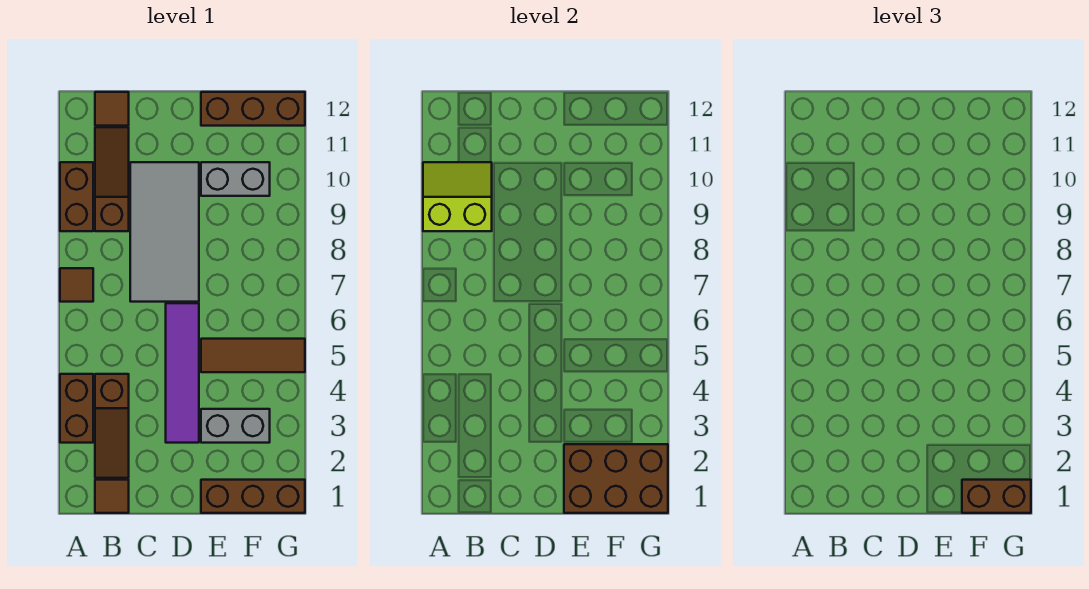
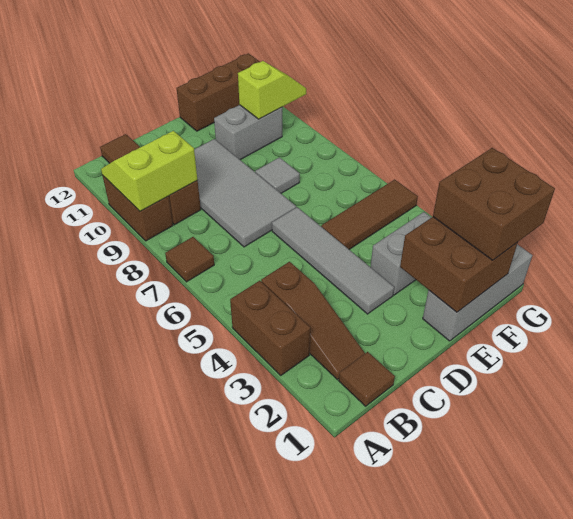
purple tile D3:D6 level 1 -> grey tile D3:D6 level 1
brown brick E1:G1 level 1 -> grey brick E1:G1 level 1
brown brick E1:G2 level 2 -> brown brick E1:F2 level 2
none -> grey tile E8 level 1
brown brick F1:G1 level 3 -> brown brick F1:G2 level 3
none -> lime slope F10:G10 level 2 top F

